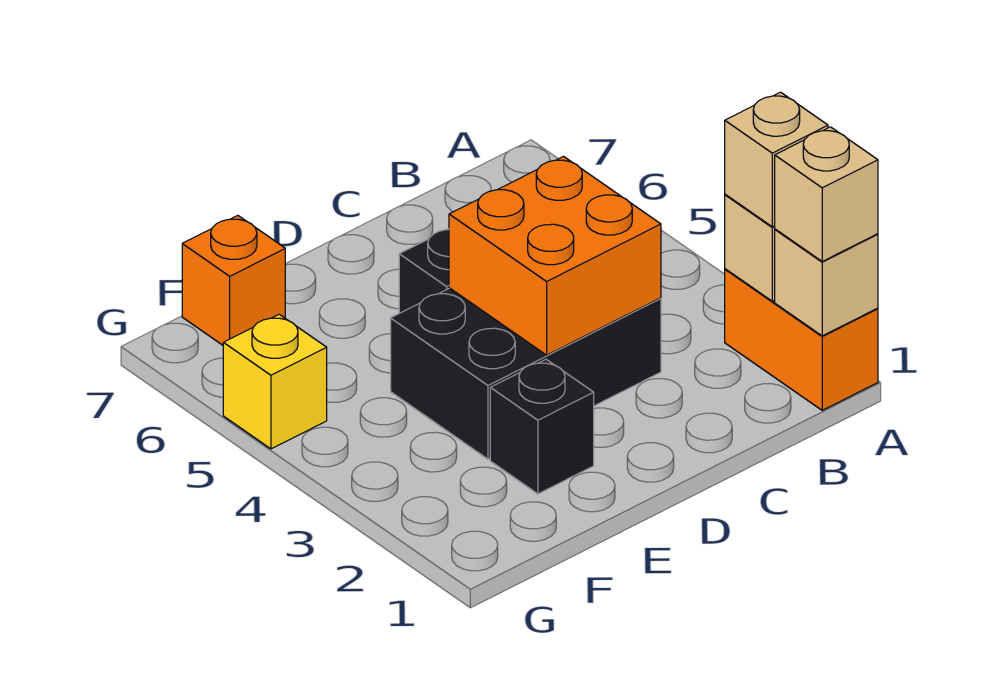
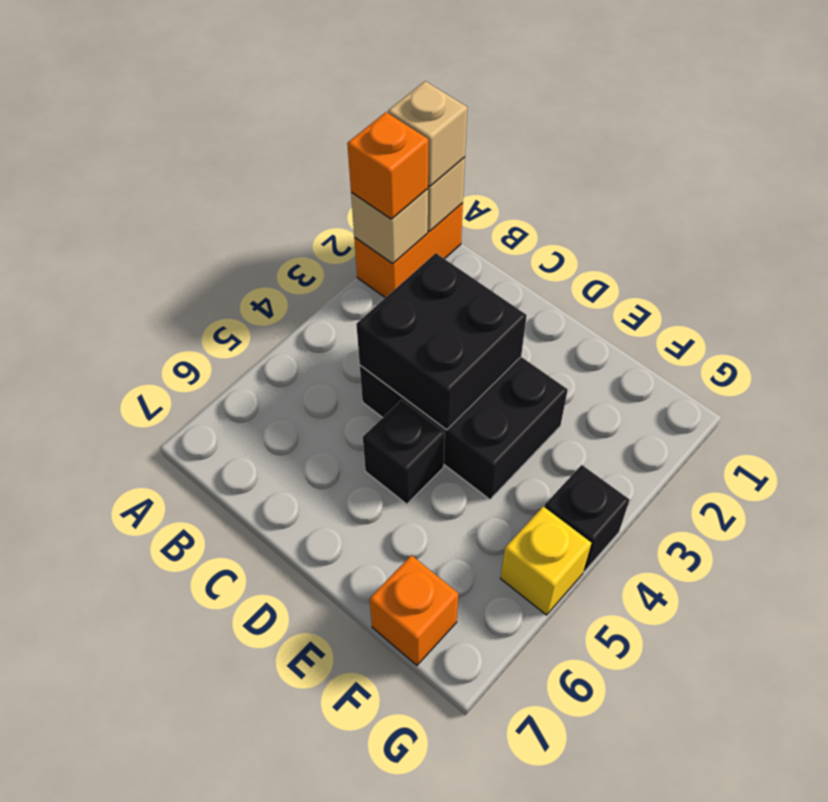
tan brick A2 level 3 -> orange brick A2 level 3
orange brick C3:D4 level 2 -> black brick C3:D4 level 2
black brick E2 level 1 -> black brick G4 level 1

